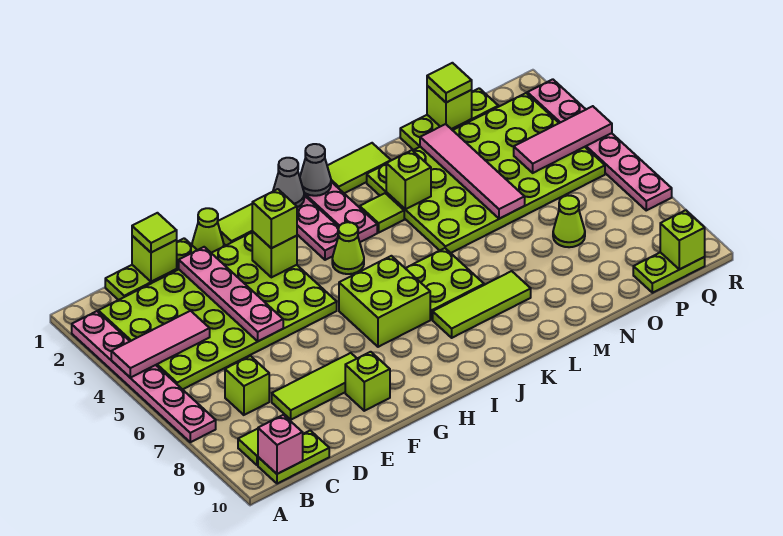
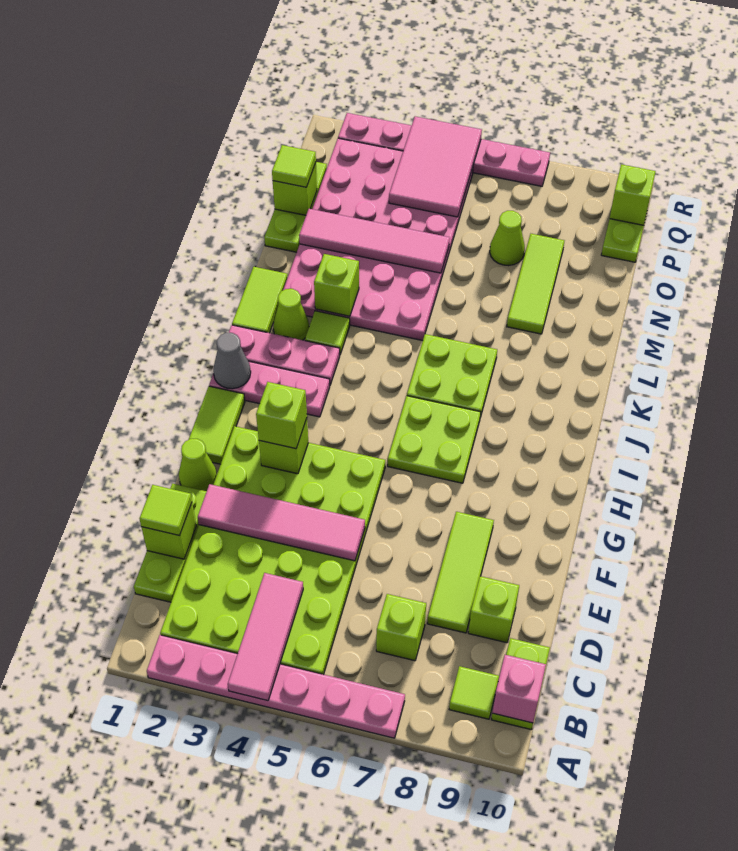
pink plate E2:E5 level 2 -> pink tile E2:E5 level 2
lime brick F9 level 1 -> lime brick D9 level 1
lime brick H6:I7 level 1 -> lime plate H6:I7 level 1
lime cone I4 level 1 -> lime cone K2 level 1
grey cone J1 level 2 -> none
lime tile J8:L8 level 1 -> lime tile M8:O8 level 1
lime plate L2:Q5 level 1 -> pink plate L2:Q5 level 1
pink tile P4:R4 level 2 -> pink tile P4:R5 level 2

